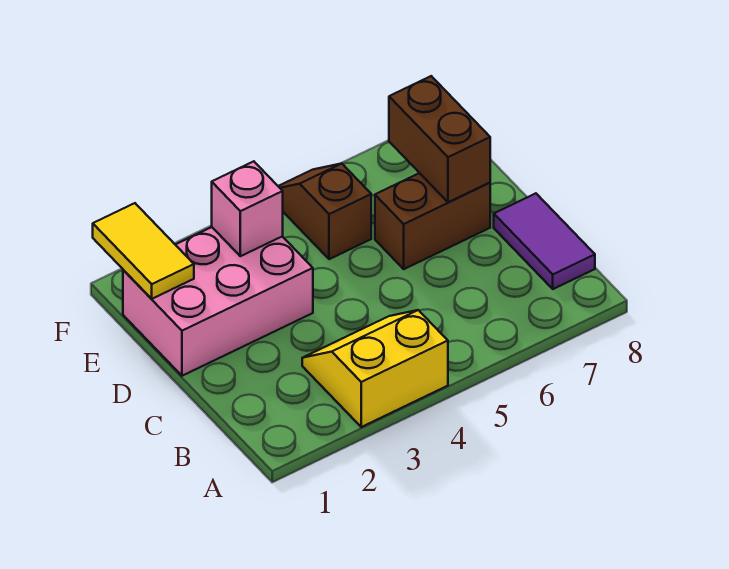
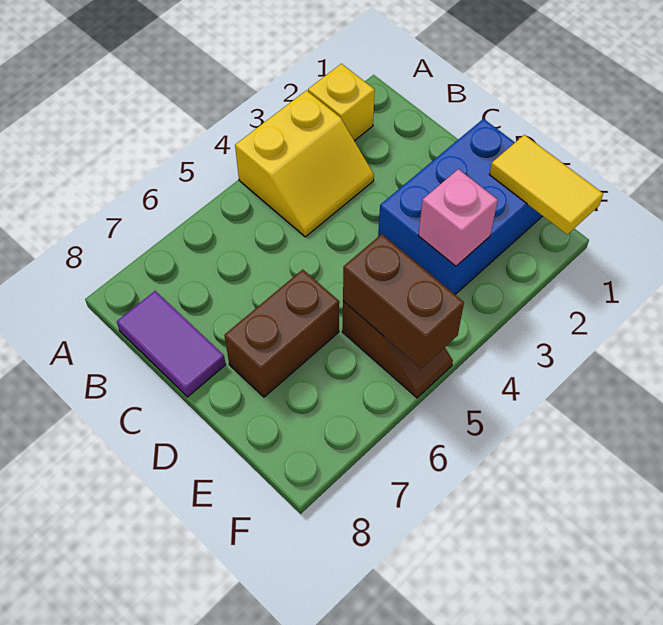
none -> yellow brick A2 level 1
pink brick D1:E3 level 1 -> blue brick D1:E3 level 1
brown brick D7:E7 level 2 -> brown brick E5:F5 level 2

